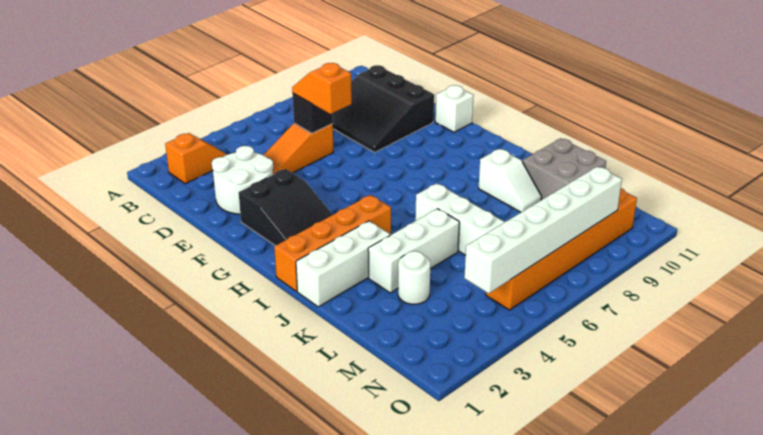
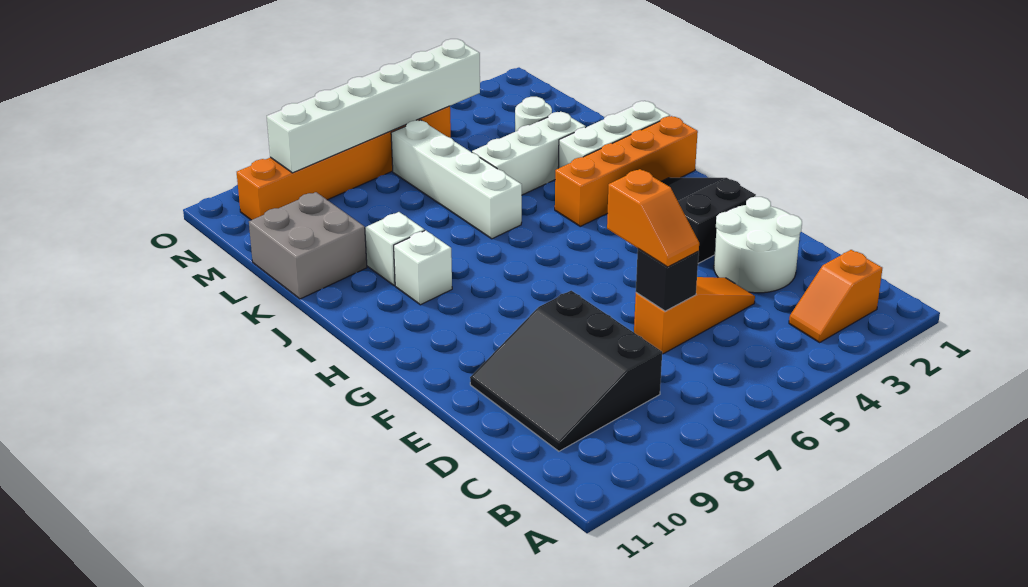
black slope C8:E10 level 1 top 10 -> black slope C8:E10 level 1 top 8
white brick F11 level 1 -> white brick I9 level 1

